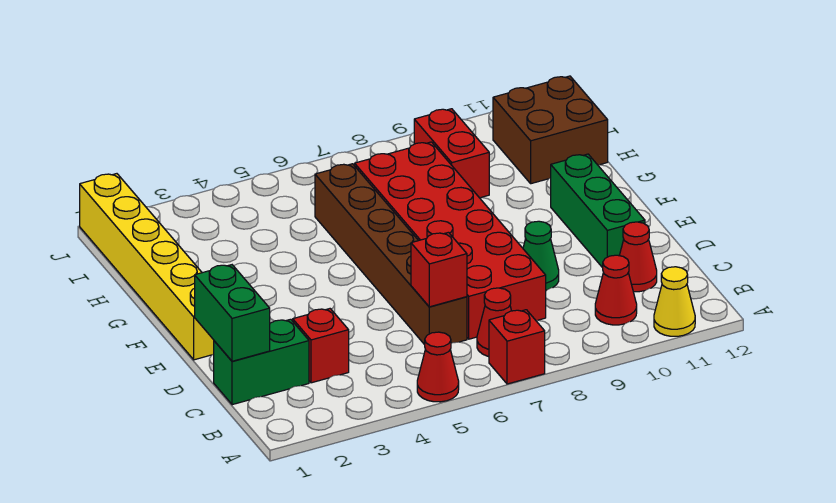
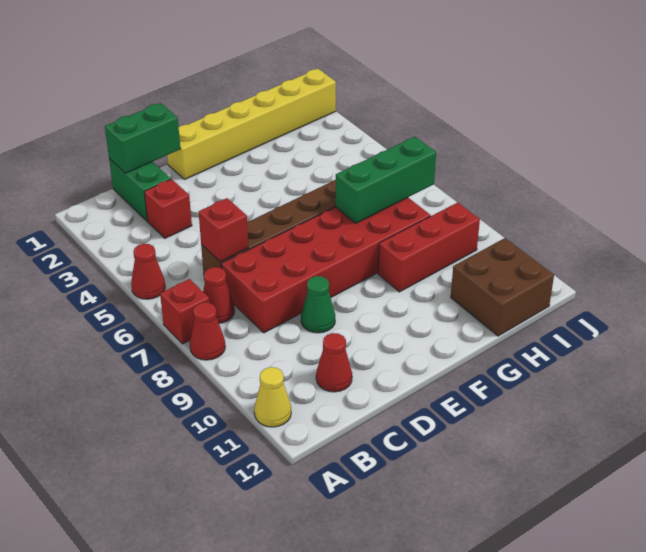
red cone B10 level 1 -> red cone A8 level 1
green brick D11:F11 level 1 -> green brick G7:I7 level 2
red brick H9:I9 level 1 -> red brick G9:I9 level 1

